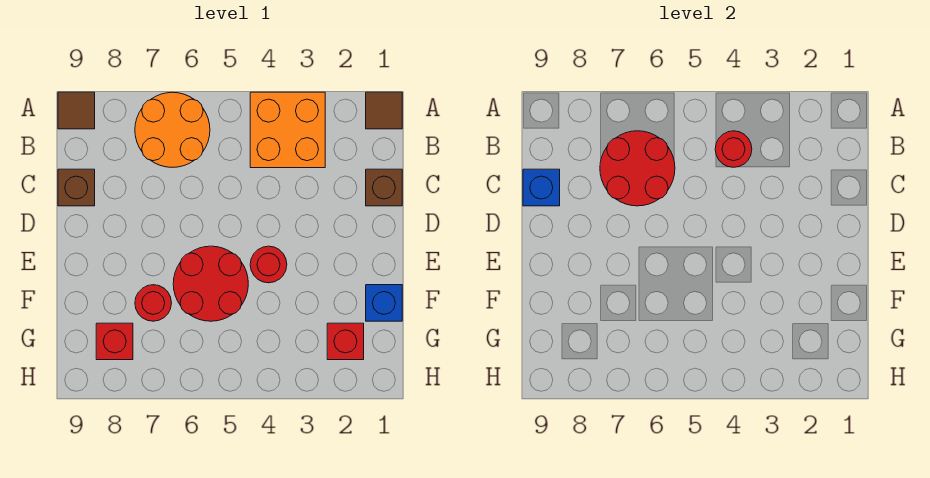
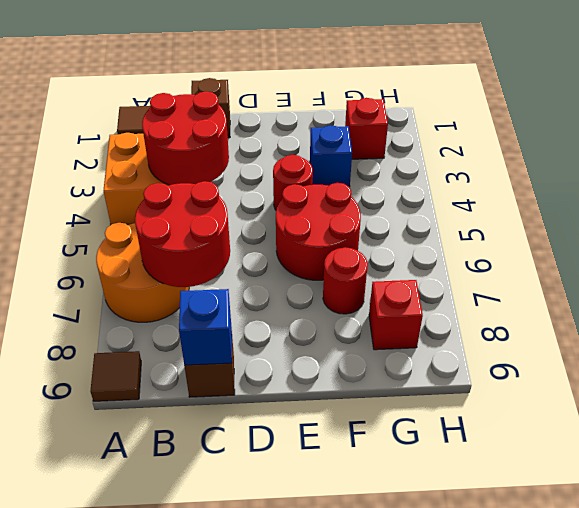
red round brick B4 level 2 -> red round brick B3:C4 level 2
blue brick F1 level 1 -> blue brick F3 level 1

